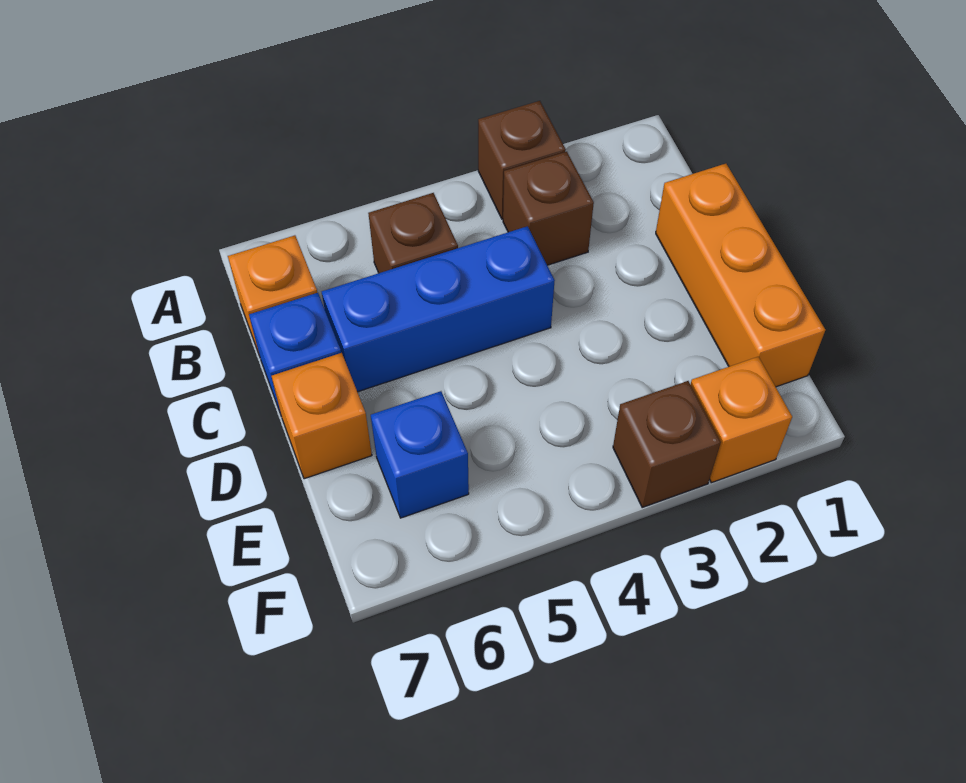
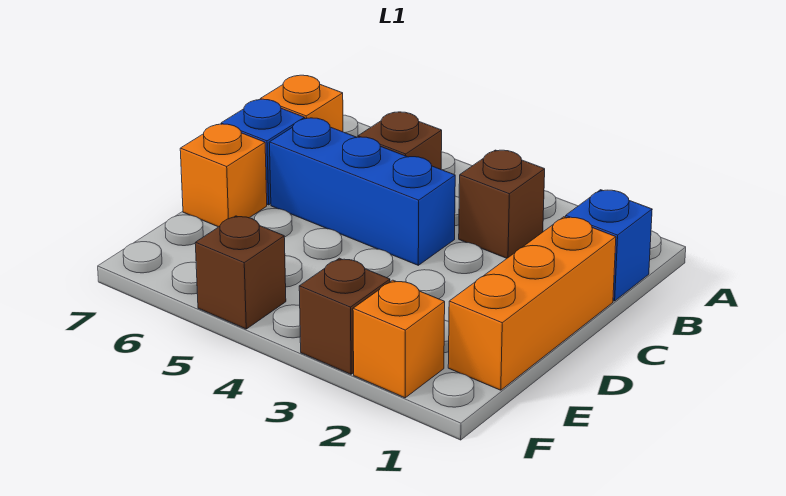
brown brick A3 level 1 -> brown brick F5 level 1
blue brick E6 level 1 -> blue brick B1 level 1

